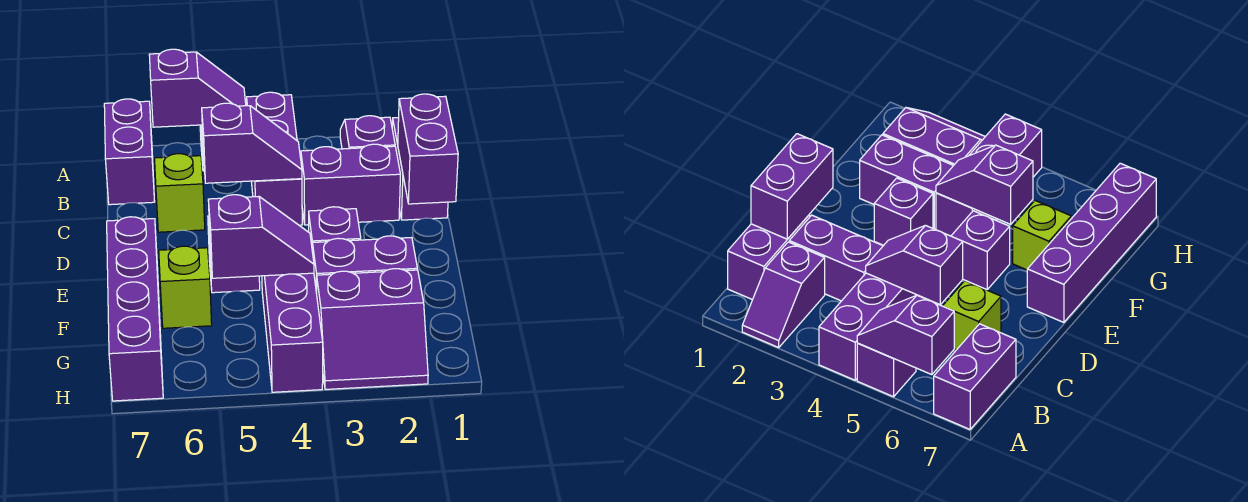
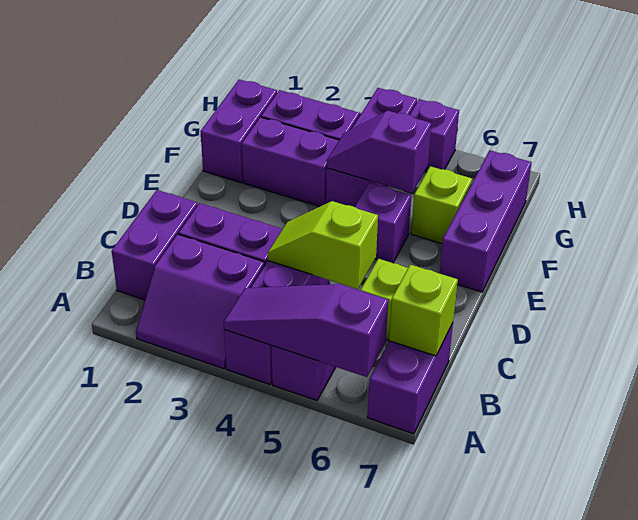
purple slope A2:B2 level 1 top B -> purple slope A2:B3 level 1 top B
purple slope A5:A6 level 2 top 6 -> purple slope A4:A6 level 2 top 6
none -> lime brick B7 level 2
purple brick C1:D1 level 2 -> purple brick F1:G1 level 1
purple slope C4:C5 level 2 top 5 -> lime slope C4:C5 level 2 top 5
purple brick E3 level 1 -> purple brick H5 level 1
purple brick E7:H7 level 1 -> purple brick E7:G7 level 1

